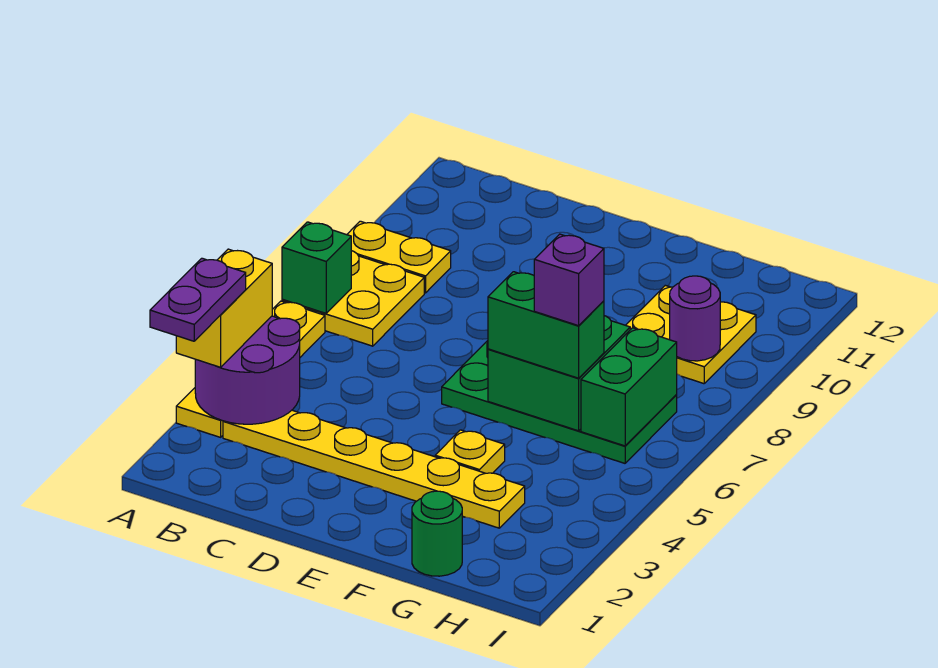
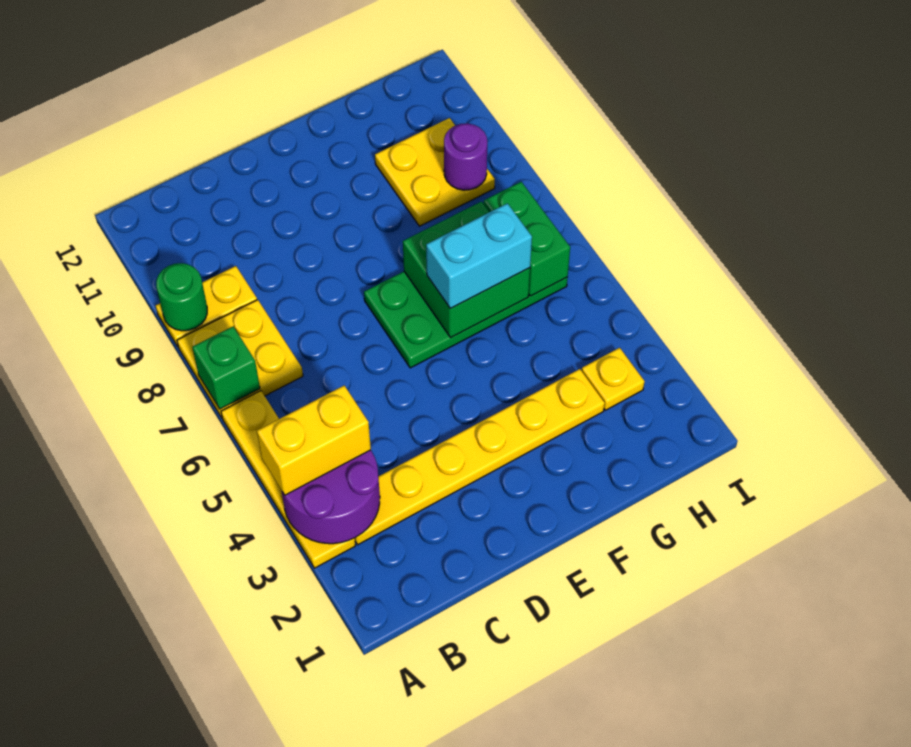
purple plate A2:A3 level 4 -> none
yellow brick A3:A4 level 3 -> yellow brick A4:B4 level 3
yellow plate F4 level 1 -> yellow plate H3 level 1
green brick F6:G6 level 3 -> cyan brick F6:G6 level 3
green round brick G1 level 1 -> green round brick A9 level 2
purple brick G6 level 4 -> none

